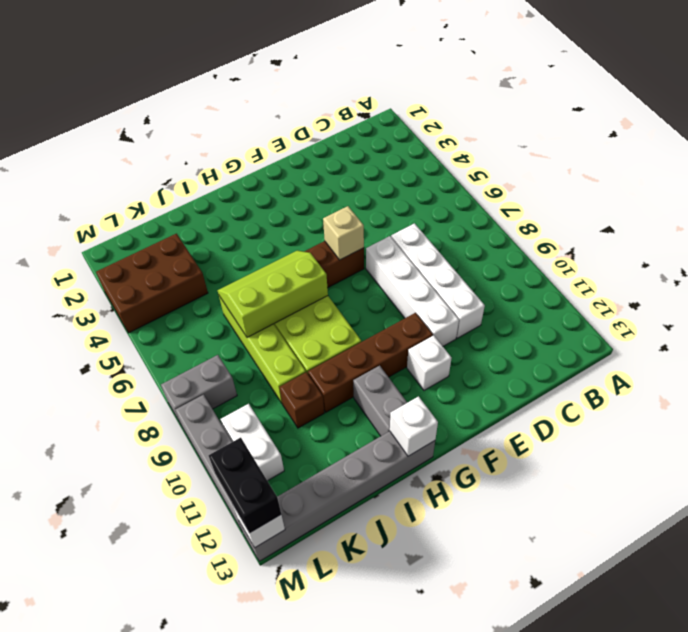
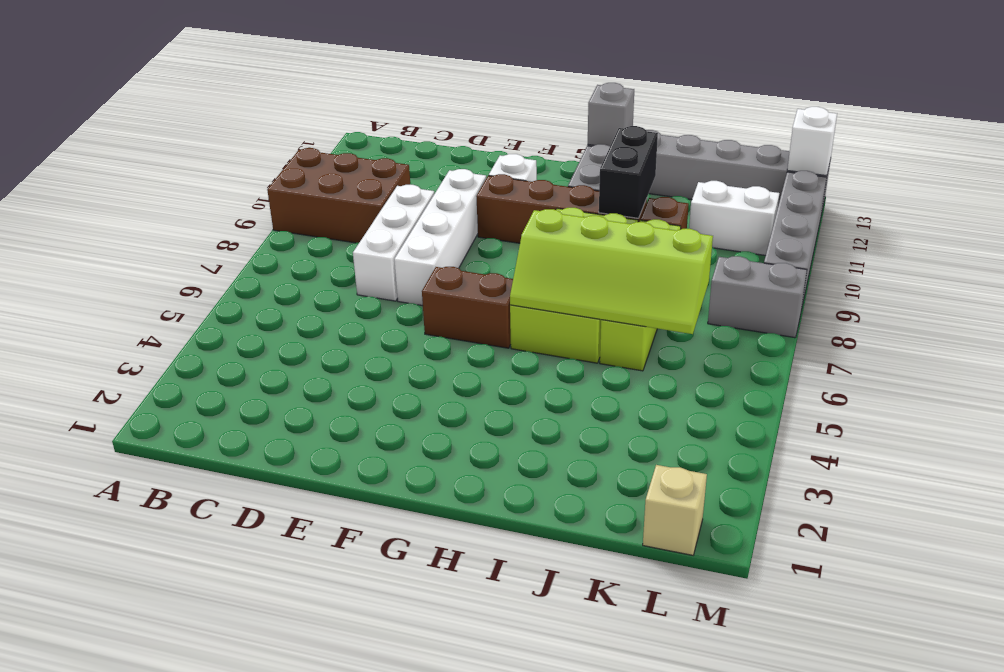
white brick D7:D10 level 1 -> white brick D7:D9 level 1
tan brick F6 level 2 -> tan brick L1 level 1
lime slope H6:J7 level 2 top 7 -> lime slope H6:K7 level 2 top 7
white brick H13 level 2 -> grey brick H13 level 2
brown brick K3:M4 level 1 -> brown brick A9:C10 level 1
white brick L10:L11 level 1 -> white brick K11:L11 level 1
black brick M12:M13 level 3 -> black brick I10:I11 level 2

